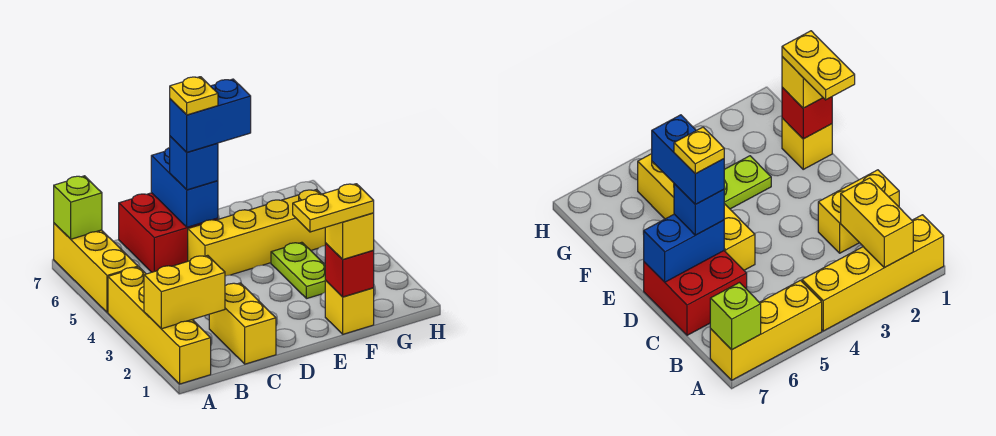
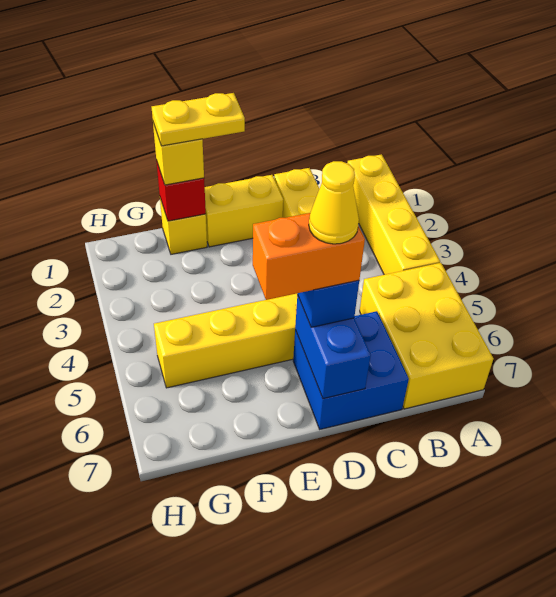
yellow brick A2:B2 level 2 -> yellow brick D1:E1 level 1
yellow brick A5:A7 level 1 -> yellow brick A5:B7 level 1
lime brick A7 level 2 -> none
red brick C6:D7 level 1 -> blue brick C6:D7 level 1
blue brick D6:E6 level 4 -> orange brick D6:E6 level 4
yellow plate D6 level 5 -> yellow cone D6 level 5
lime plate F3:F4 level 1 -> none

